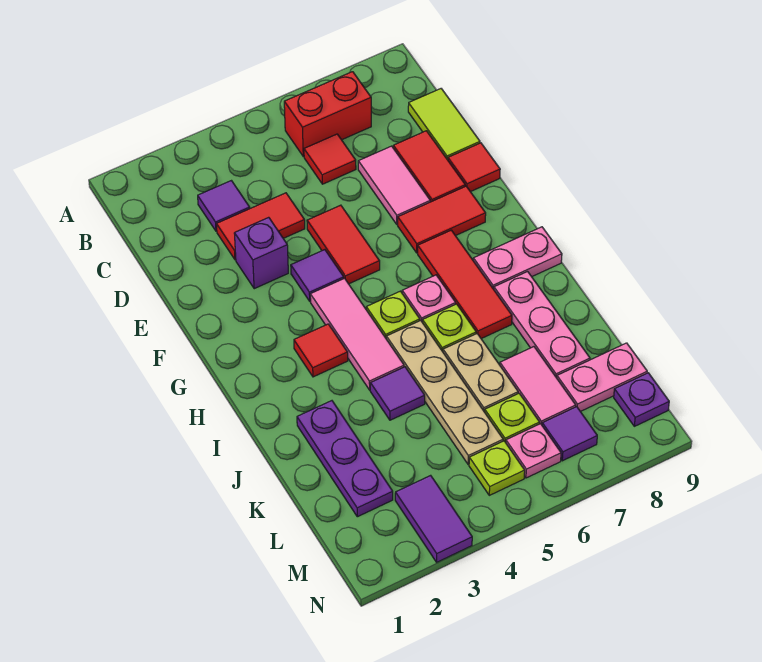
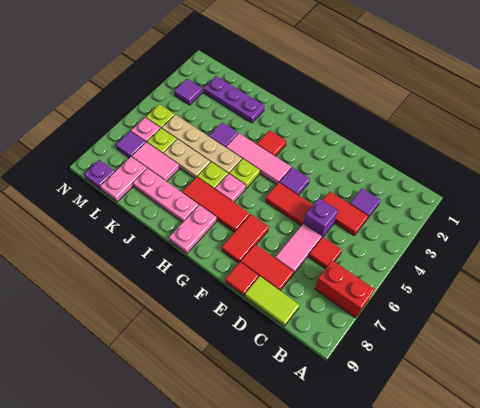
red brick B6:B7 level 1 -> red brick A7:B7 level 1
red tile D3:D4 level 1 -> red tile C4:D4 level 1
pink tile D7:E7 level 1 -> pink tile D6:D7 level 1
purple brick E3 level 1 -> purple brick D5 level 1
purple tile M3:N3 level 1 -> purple tile M3 level 1

